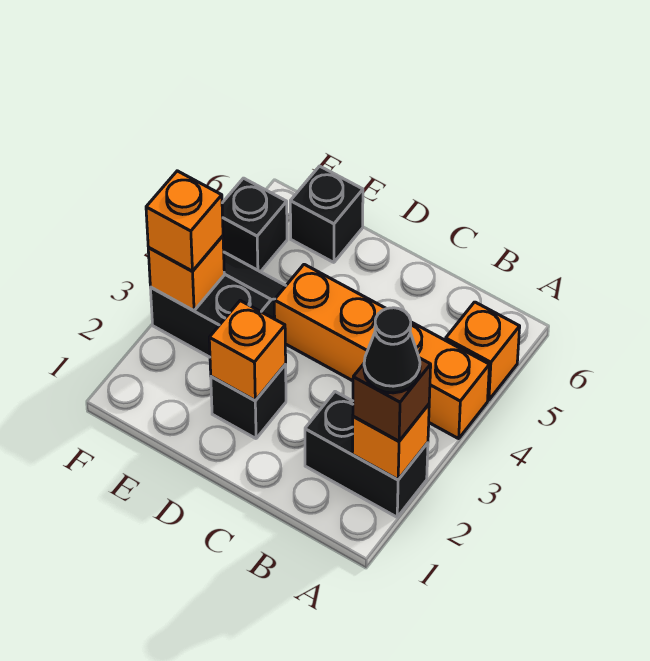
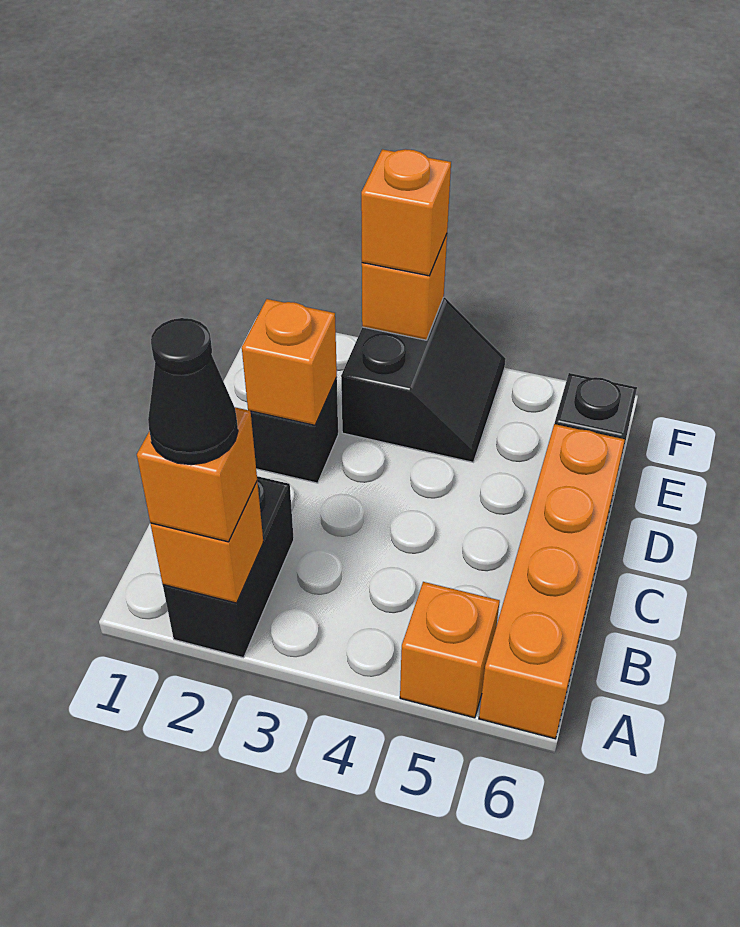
brown brick A2 level 3 -> orange brick A2 level 3
orange brick A4:D4 level 1 -> orange brick A6:D6 level 1
black brick F5 level 1 -> none

